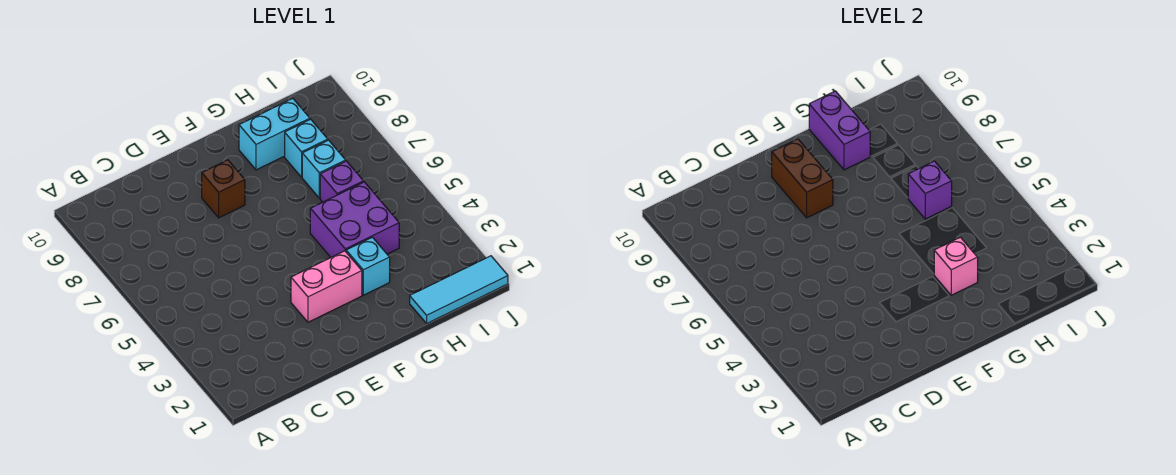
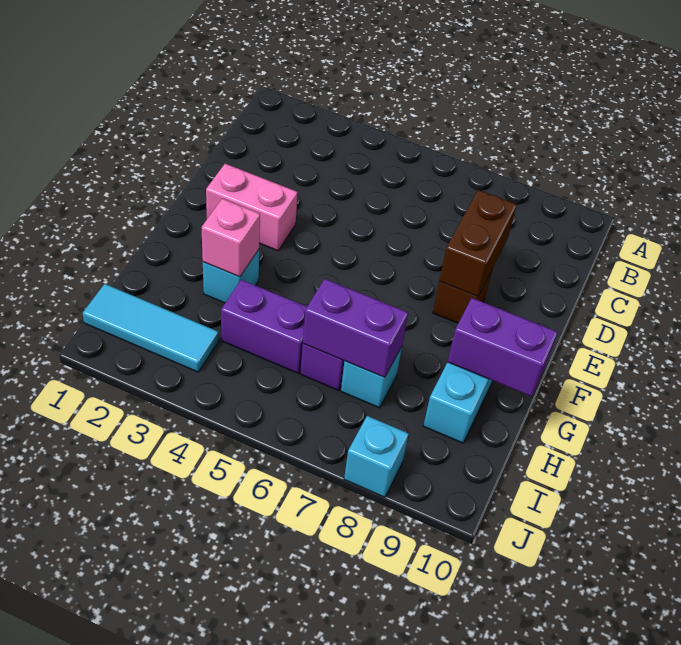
pink brick E3:F3 level 1 -> pink brick E2:E3 level 1
brown brick E8:E9 level 2 -> brown brick D8:E8 level 2
purple brick G4:H5 level 1 -> purple brick H4:H5 level 1
cyan tile H1:J1 level 1 -> cyan tile I1:I3 level 1
purple brick H6 level 2 -> purple brick H6:H7 level 2
cyan brick H8 level 1 -> cyan brick J8 level 1

